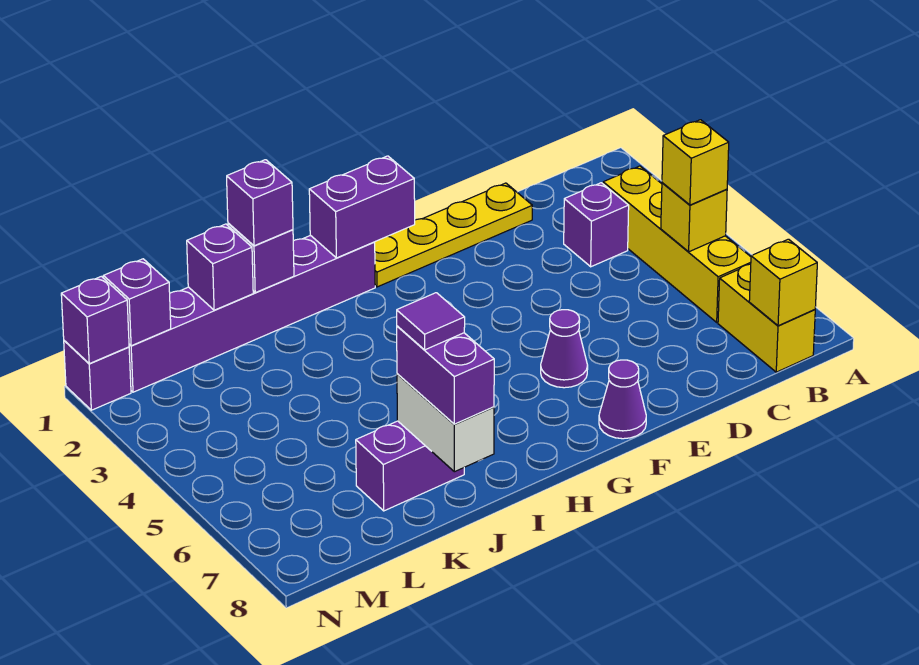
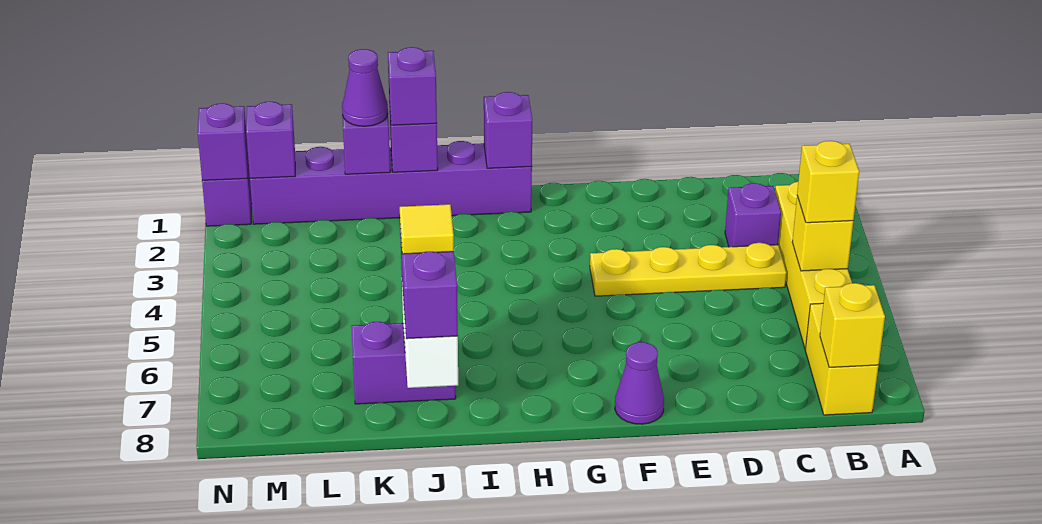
yellow plate D1:G1 level 1 -> yellow plate C4:F4 level 1
purple cone F6 level 1 -> purple cone K1 level 3
purple brick G1:H1 level 2 -> purple brick H1 level 2
purple tile J7 level 4 -> yellow tile J7 level 4

